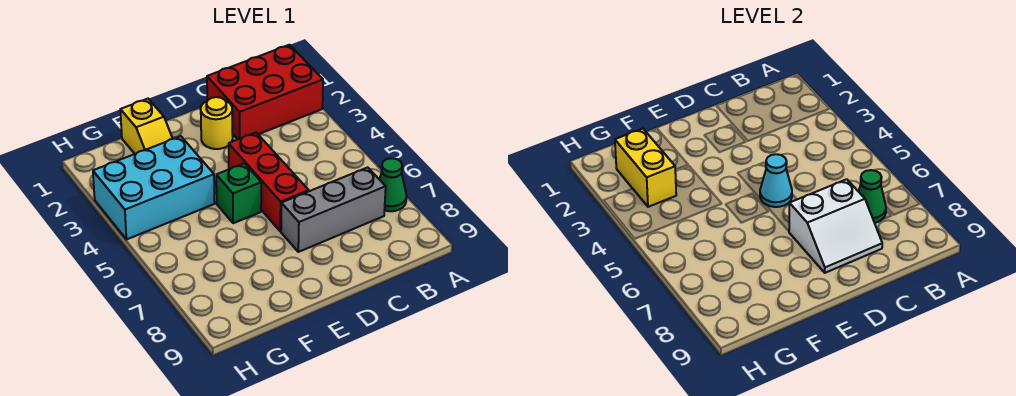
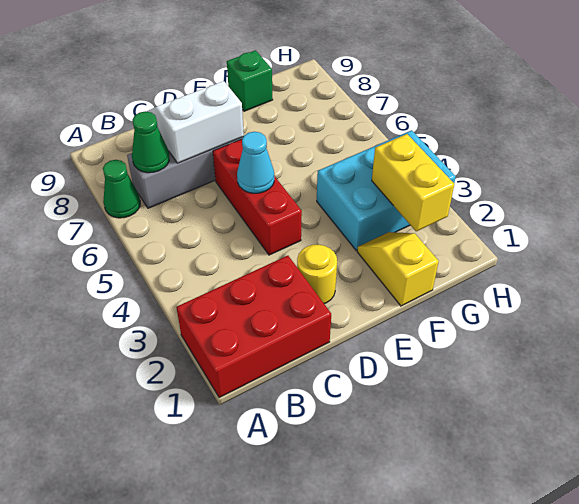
green brick E5 level 1 -> green brick F9 level 1

